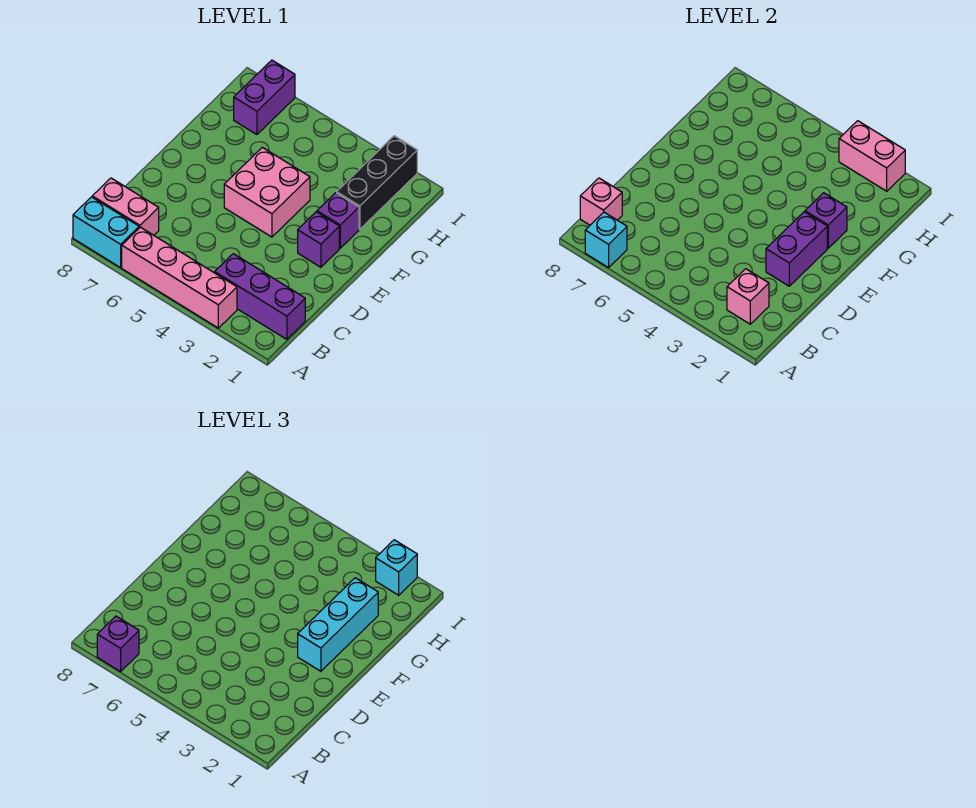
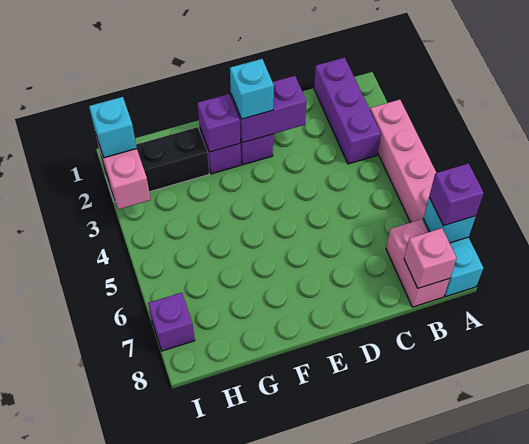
pink brick B2 level 2 -> none
cyan brick E2:G2 level 3 -> cyan brick E2 level 3
pink brick E4:F5 level 1 -> none
purple brick H7:I7 level 1 -> purple brick I7 level 1

